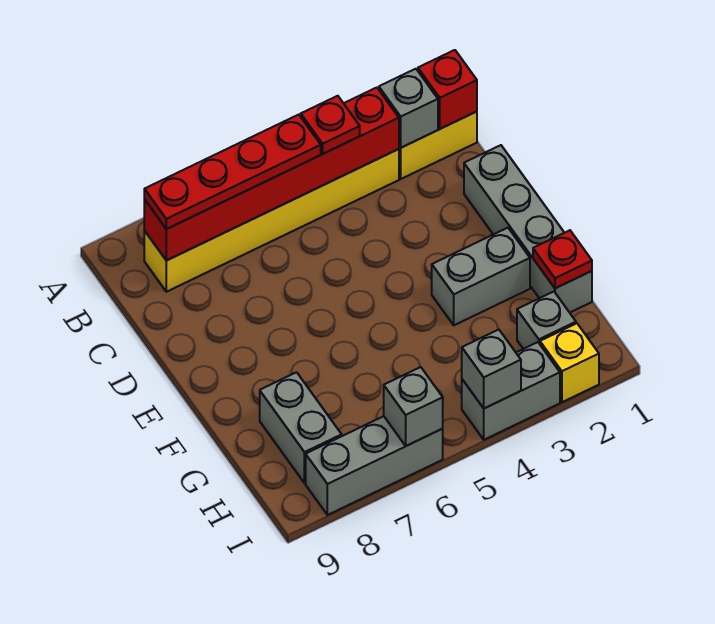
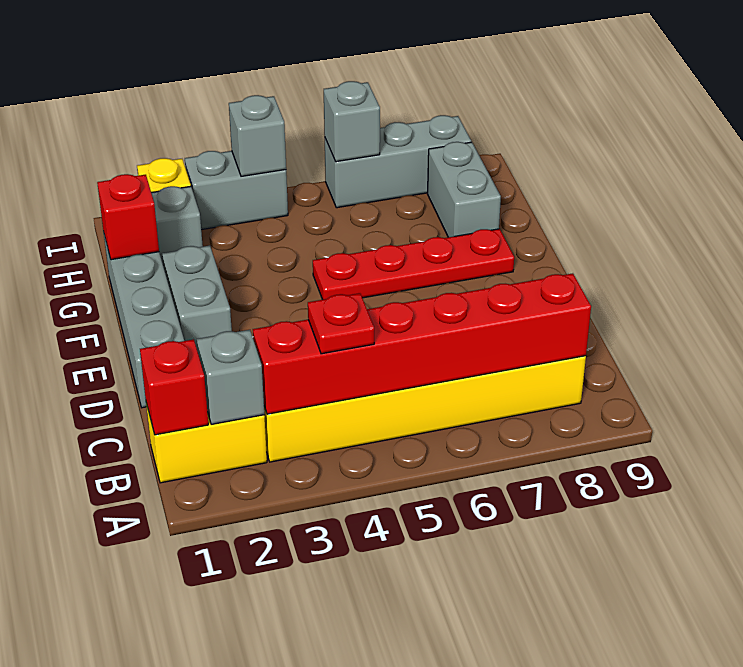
red plate B5:B8 level 3 -> red plate F5:F8 level 1
grey brick F2:F3 level 1 -> grey brick E2:F2 level 1
red plate G1 level 2 -> red brick G1 level 2

